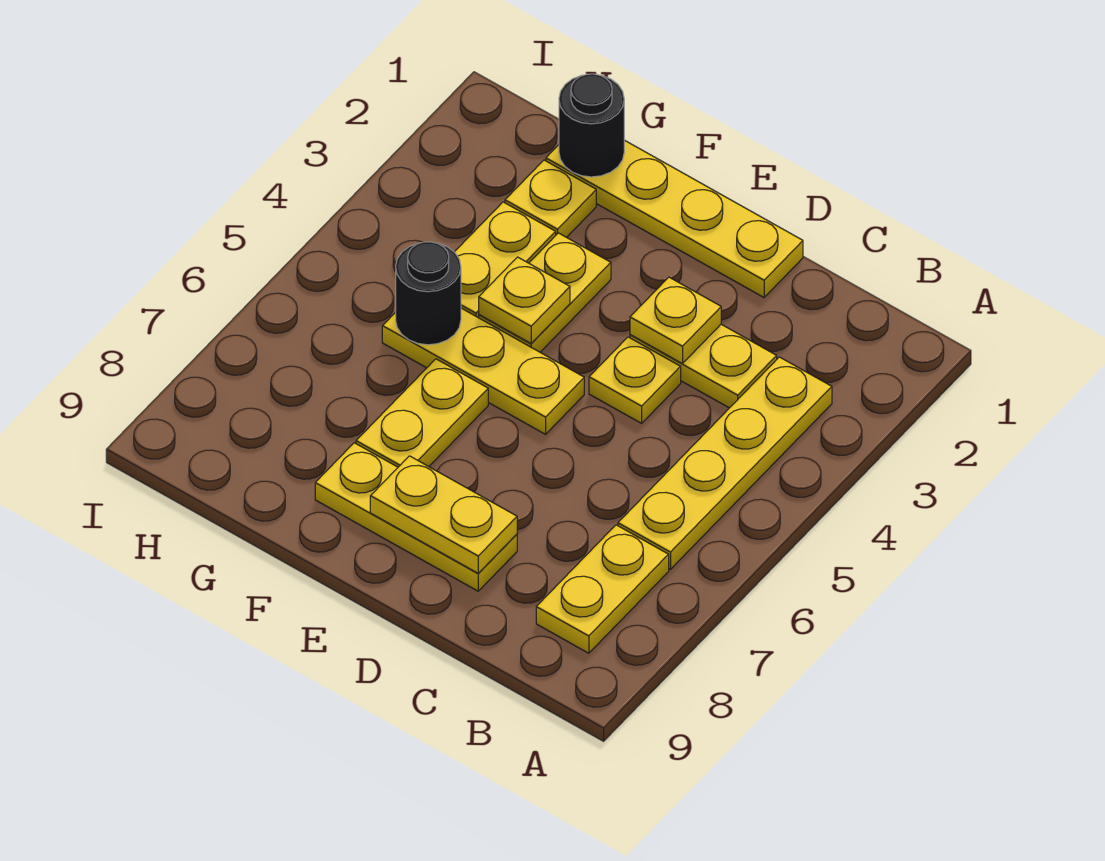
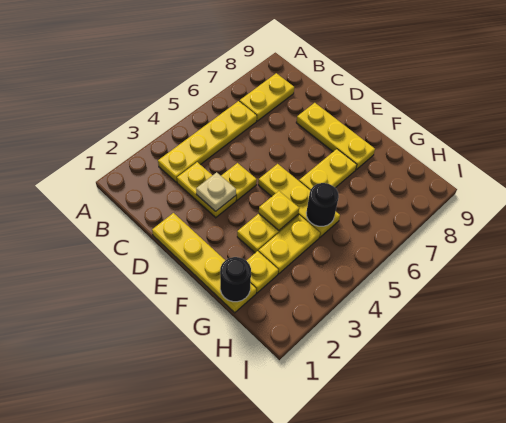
yellow plate D3 level 2 -> tan plate D3 level 2
yellow plate D8:E8 level 2 -> none

